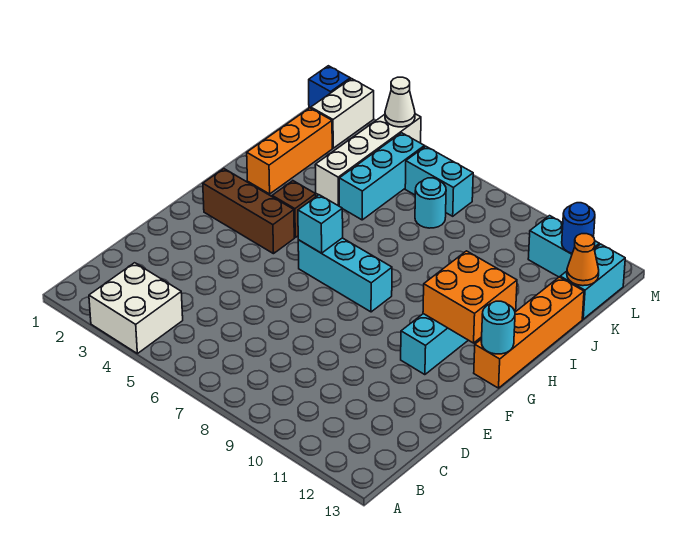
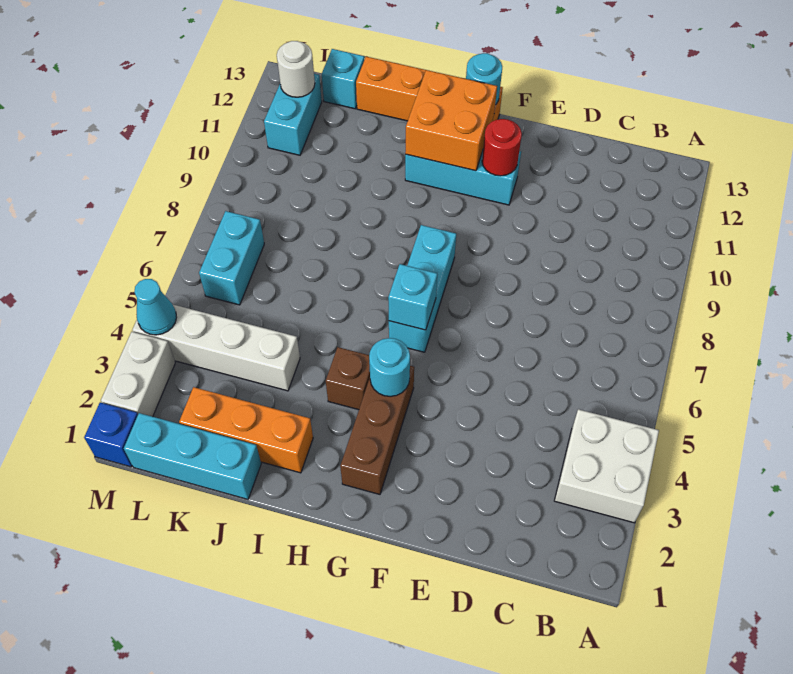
none -> red round brick F11 level 2
cyan brick J5:L5 level 1 -> cyan brick J1:L1 level 1
cyan round brick K7 level 1 -> cyan round brick G4 level 2
cyan brick K13:L13 level 1 -> cyan brick K13 level 1
orange cone K13 level 2 -> none
white brick L2:M2 level 1 -> white brick M2:M3 level 1
blue round brick L12 level 2 -> white round brick L12 level 2
white cone M4 level 2 -> cyan cone M4 level 2

